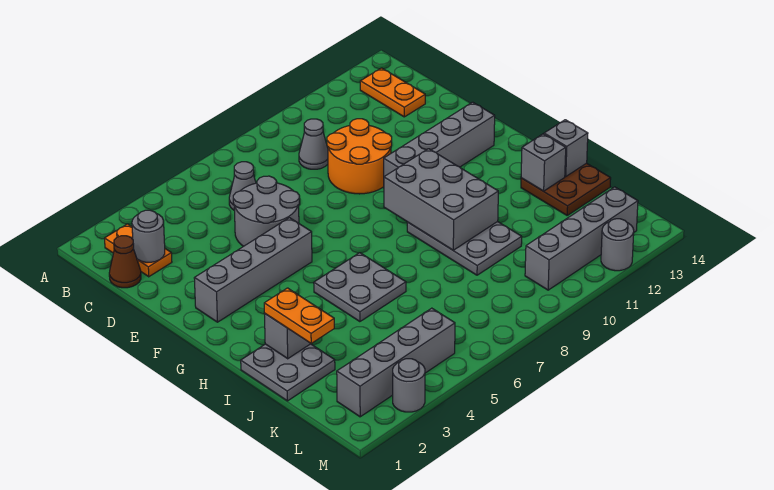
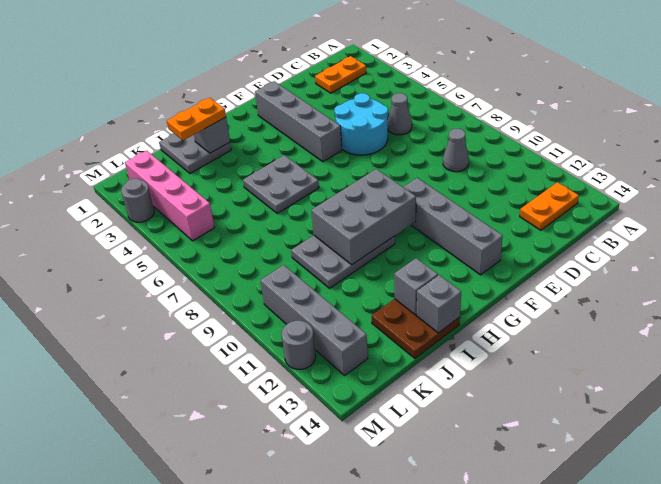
brown cone C1 level 1 -> none
grey round brick C2 level 2 -> none
grey round brick D5:E6 level 1 -> cyan round brick D5:E6 level 1
orange round brick D9:E10 level 1 -> none
grey brick L2:L5 level 1 -> pink brick L2:L5 level 1

